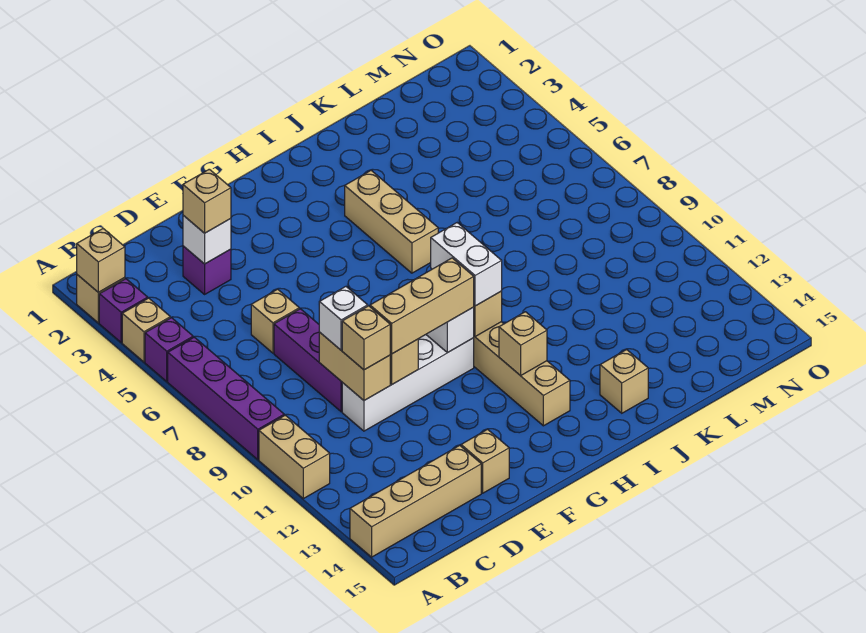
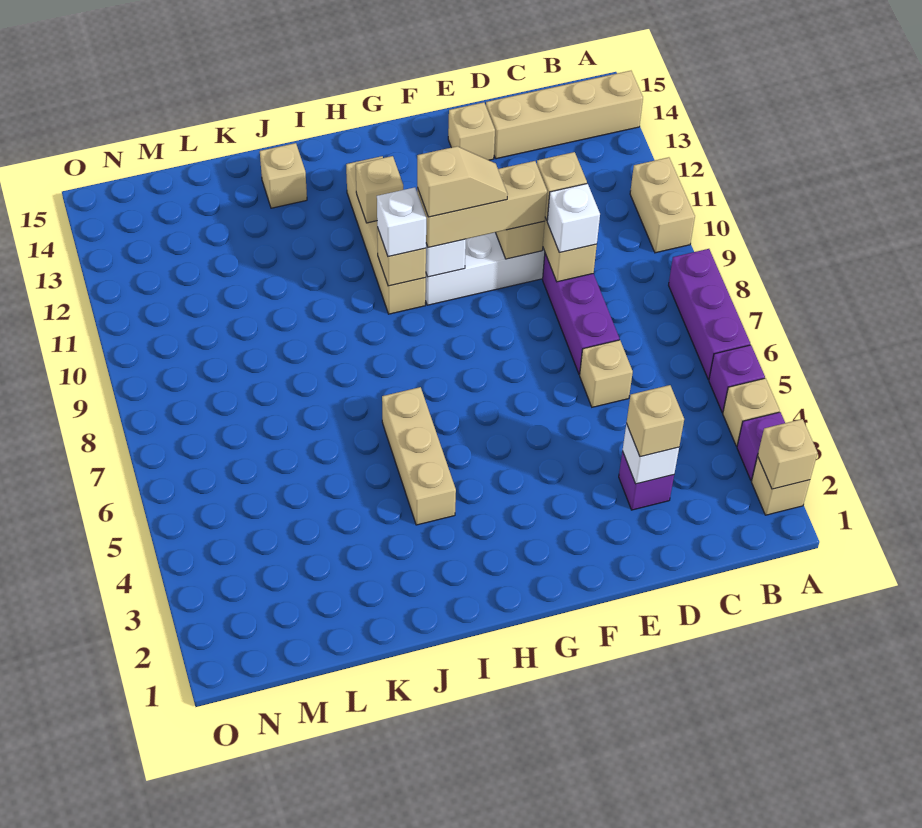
purple brick A6:A9 level 1 -> purple brick A6:A8 level 1
none -> tan slope F10:G10 level 4 top G
white brick H9:H10 level 3 -> white brick H10 level 3

